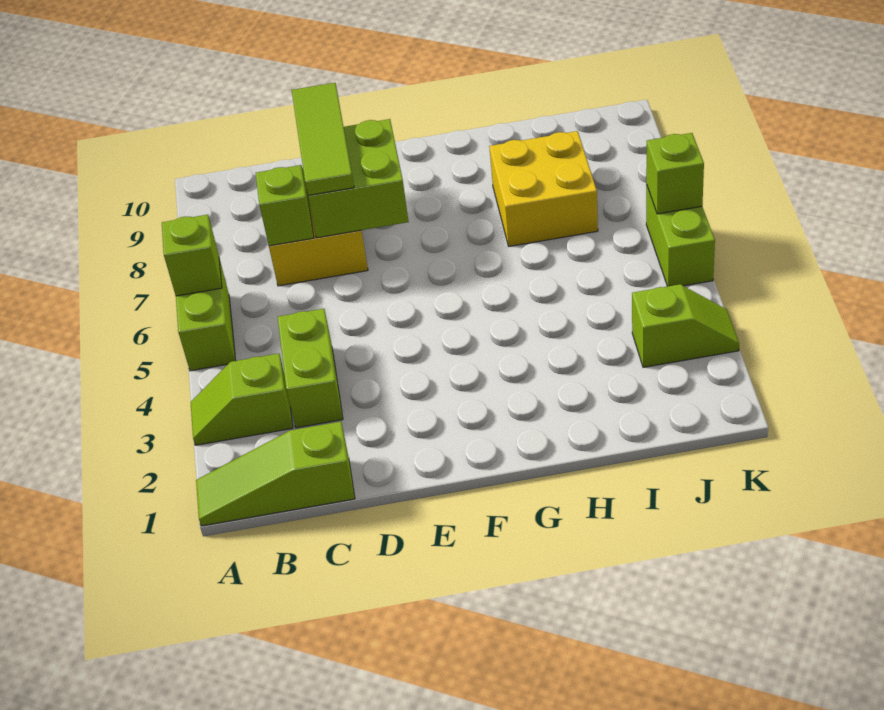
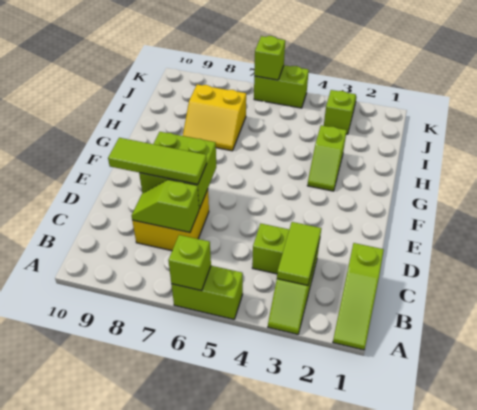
none -> lime tile B3:C3 level 2
none -> lime slope G3:H3 level 1 top H
yellow brick H7:I8 level 1 -> yellow slope H7:I8 level 1 top I

